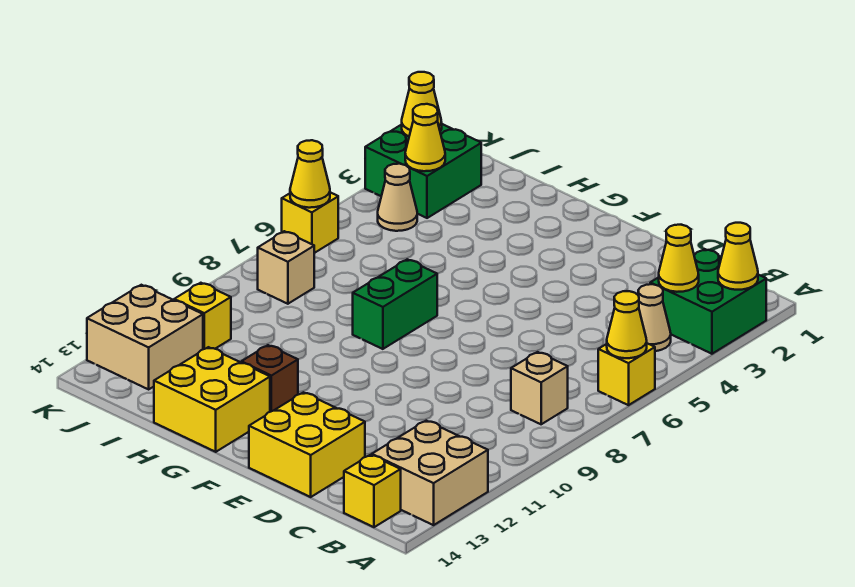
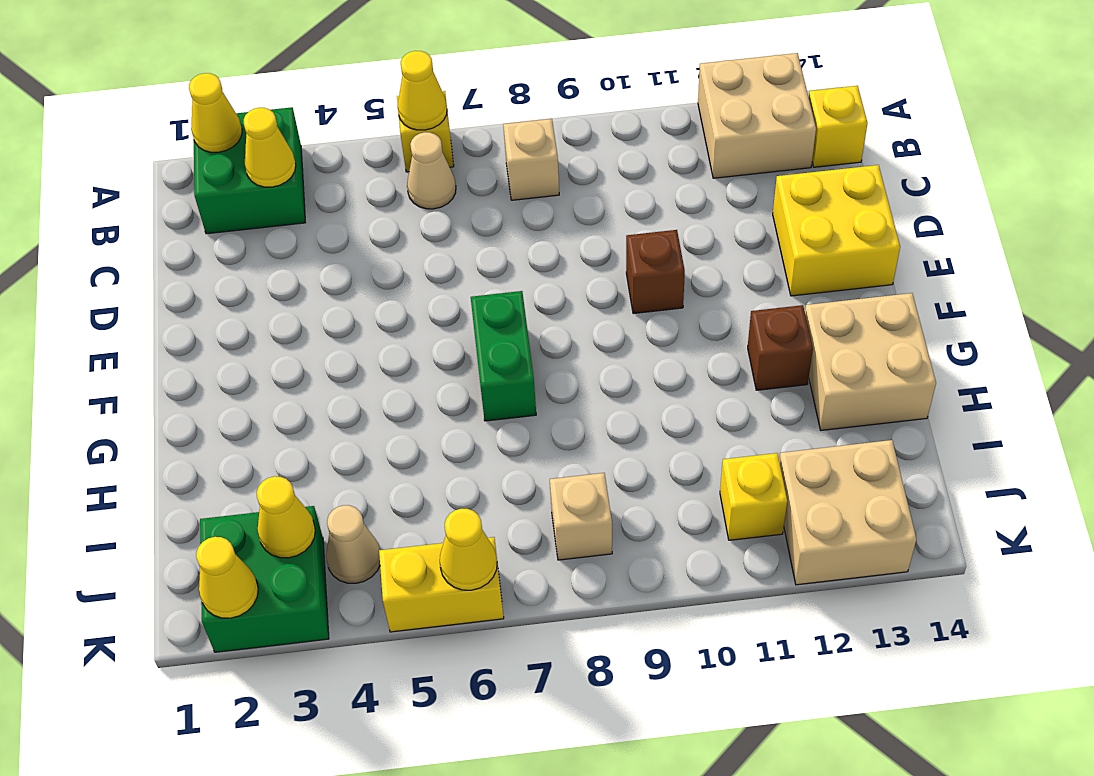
tan cone B4 level 1 -> tan cone B6 level 1
none -> brown brick E10 level 1
green brick G7:G8 level 1 -> green brick F7:G7 level 1
yellow brick G13:H14 level 1 -> tan brick G13:H14 level 1
yellow brick K6 level 1 -> yellow brick K5:K6 level 1

